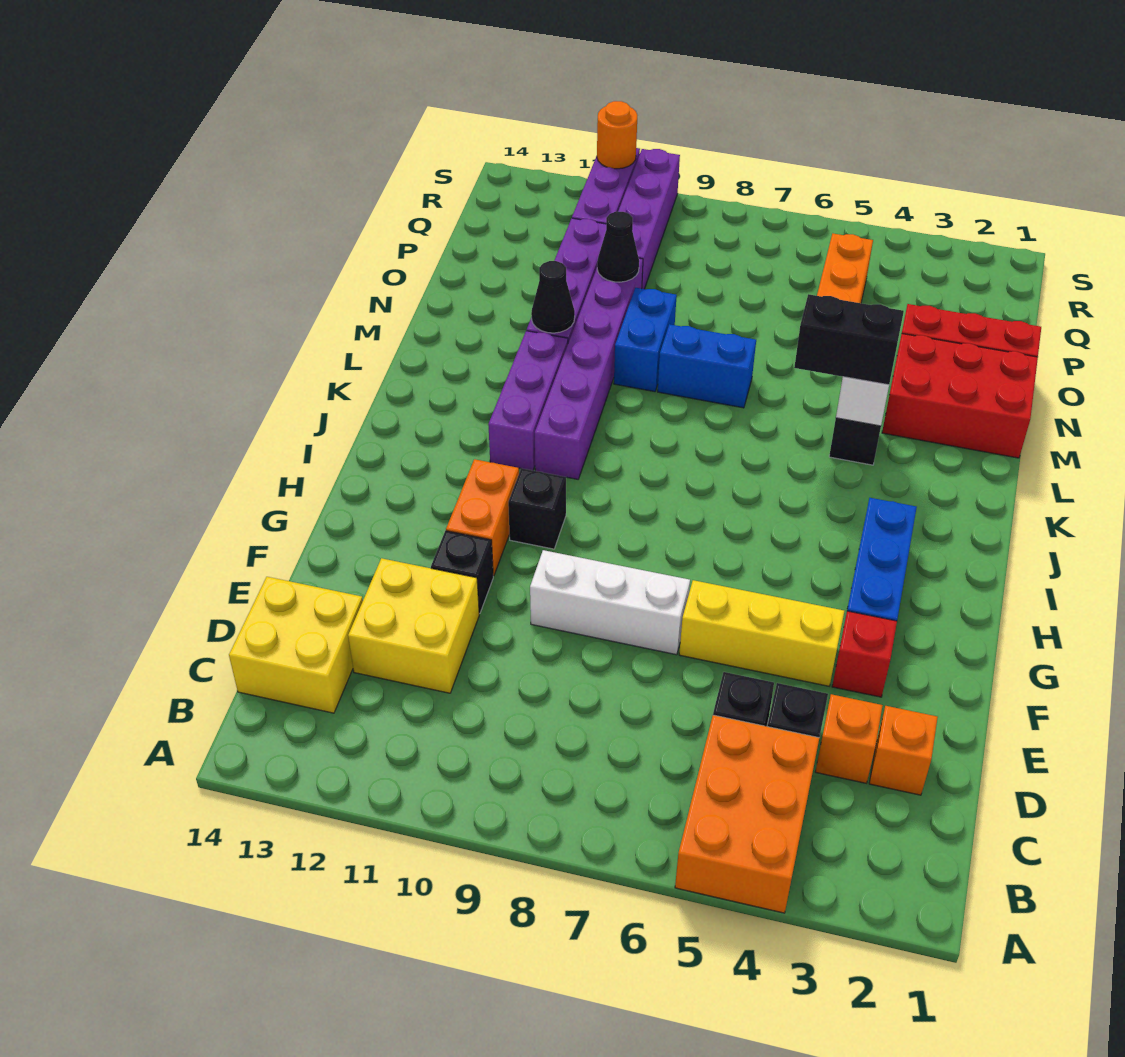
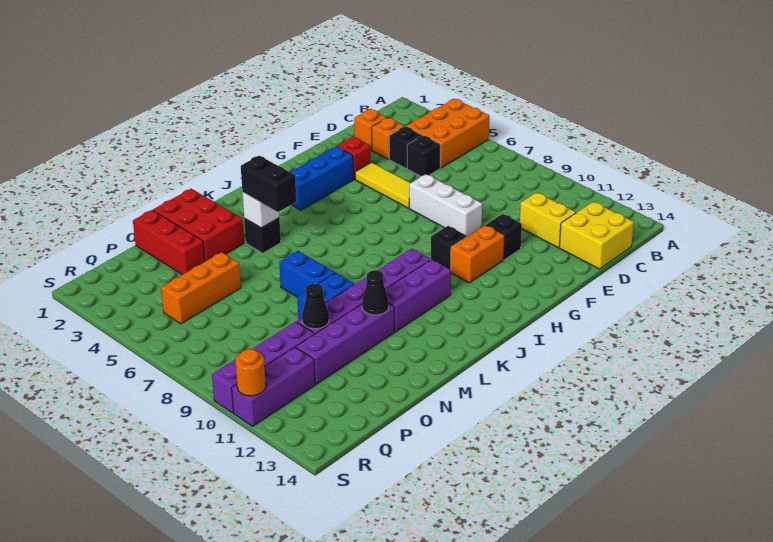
yellow brick D11:E12 level 1 -> yellow brick D11:D12 level 1
yellow brick F4:F6 level 1 -> yellow tile F4:F6 level 1

